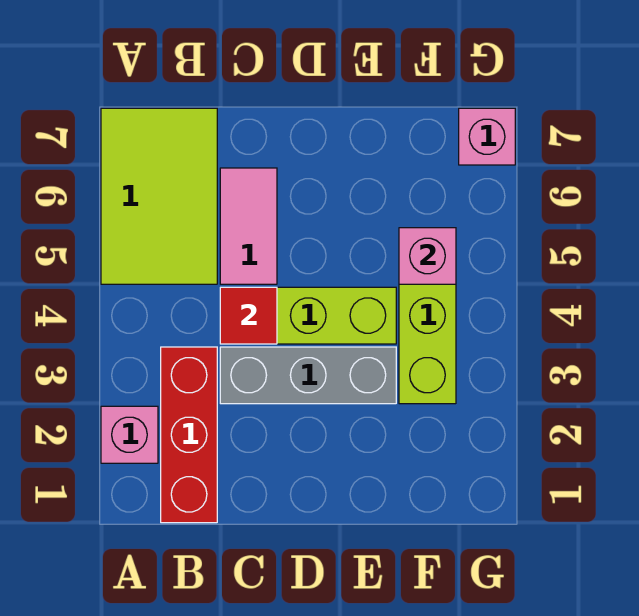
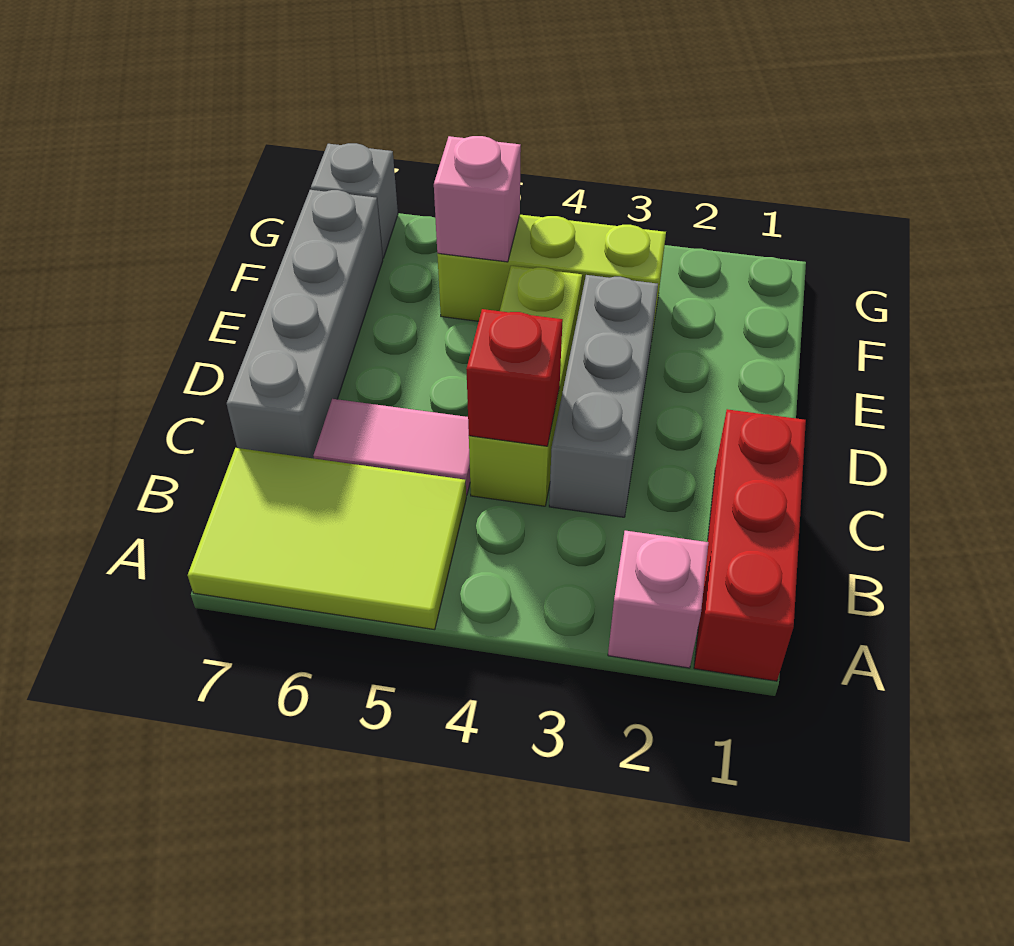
red brick B1:B3 level 1 -> red brick A1:C1 level 1
red tile C4 level 2 -> red brick C4 level 2
none -> grey brick C7:F7 level 1
pink brick G7 level 1 -> grey brick G7 level 1

